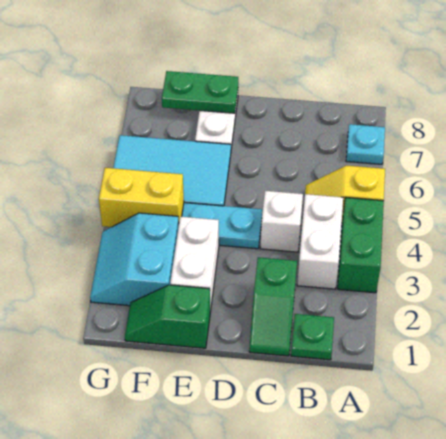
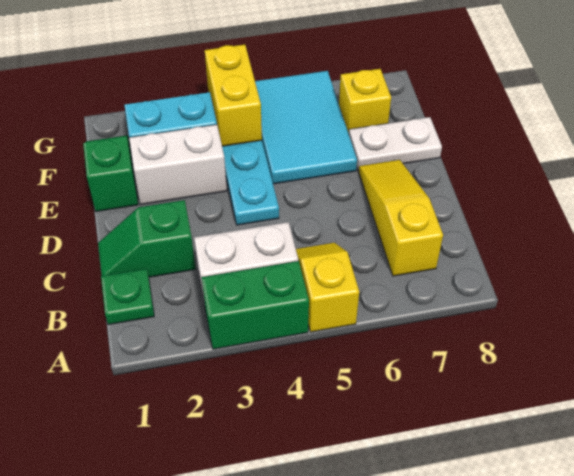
cyan plate A7 level 1 -> none
none -> yellow slope B7:D7 level 1 top B
white brick C4 level 1 -> none
green plate E8:F8 level 2 -> none
none -> yellow brick F7 level 1

